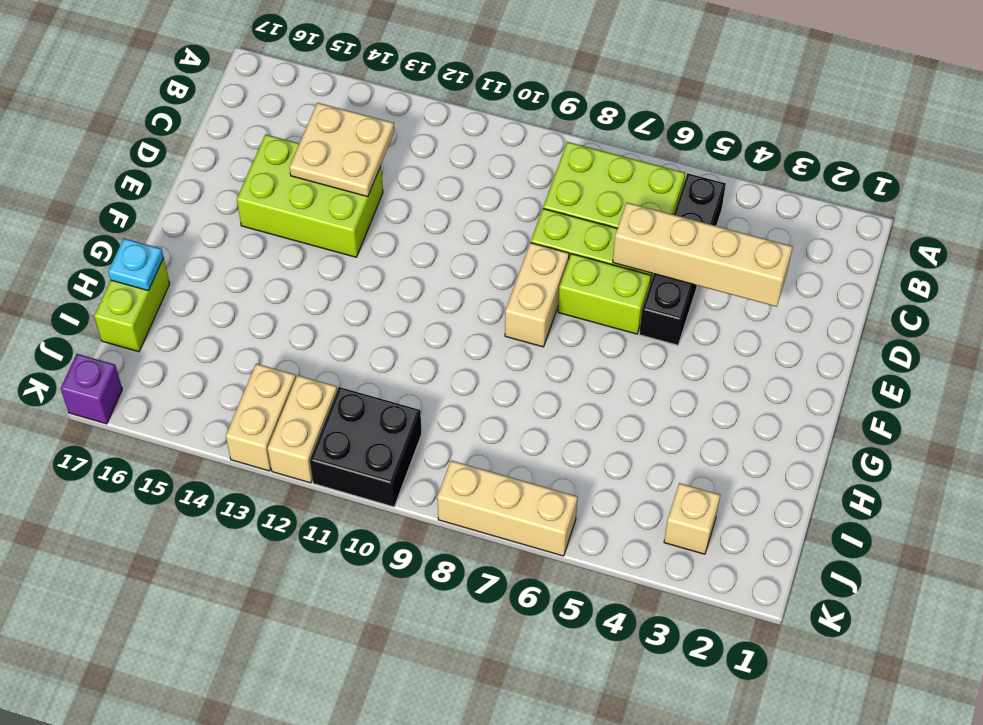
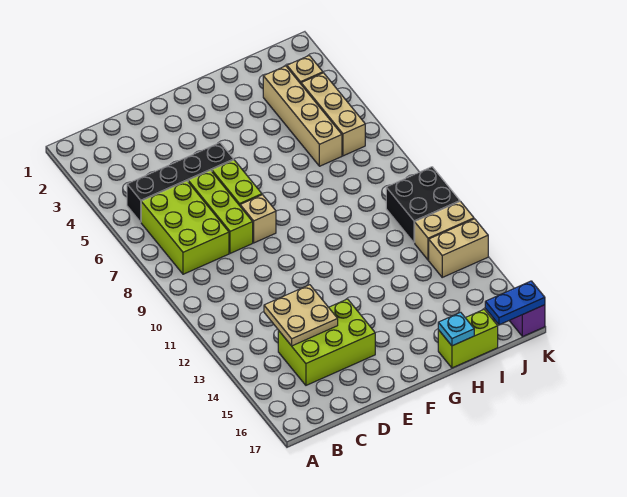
tan brick D3:D6 level 2 -> tan brick I3:I6 level 1
lime brick D13:E15 level 1 -> lime brick C14:E15 level 1
tan brick E8:F8 level 1 -> tan brick E8 level 1
none -> blue plate J17:K17 level 2
tan brick K6:K8 level 1 -> tan brick J4:J6 level 1

